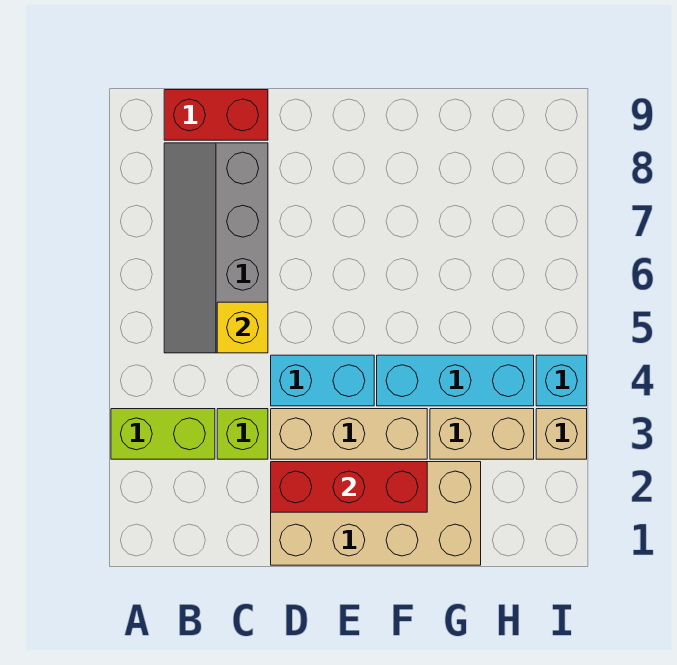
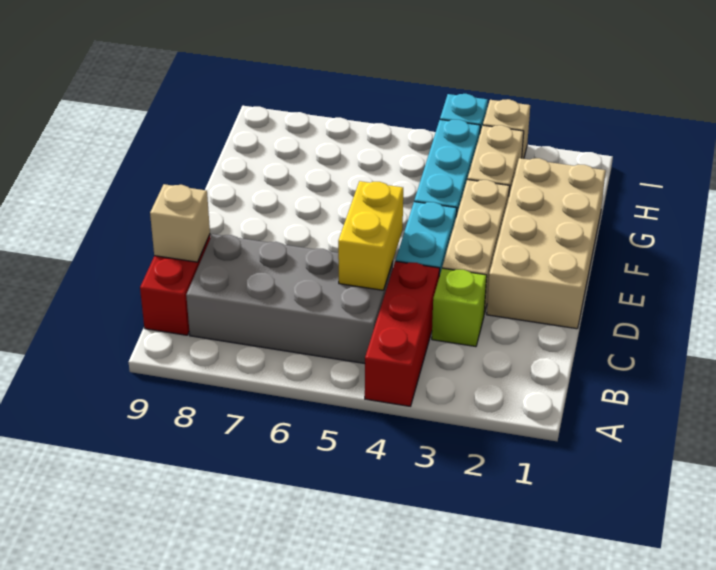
lime brick A3:B3 level 1 -> none
grey slope B5:C8 level 1 top C -> grey brick B5:C8 level 1
yellow brick C5 level 2 -> yellow brick C5:D5 level 2
none -> tan brick C9 level 2
red brick D2:F2 level 2 -> red brick A4:C4 level 1

